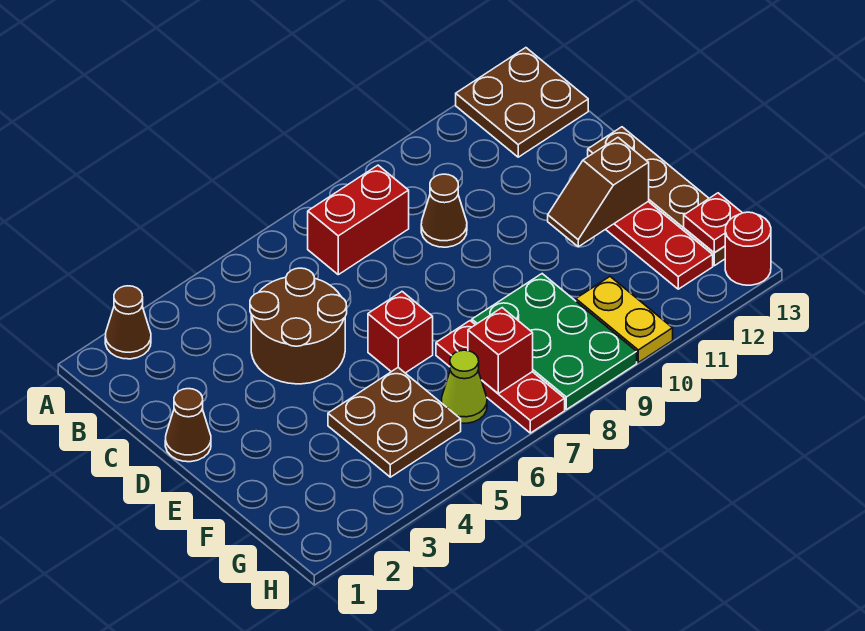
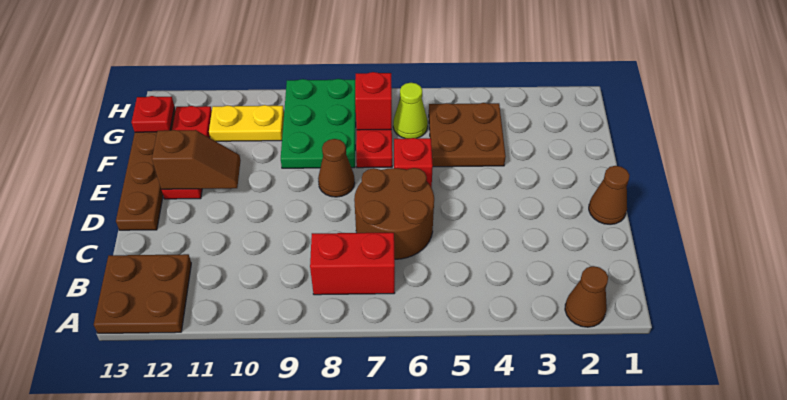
brown round brick C4:D5 level 1 -> brown round brick C6:D7 level 1
brown cone C9 level 1 -> brown cone E8 level 1
yellow plate G10:H10 level 1 -> yellow plate G10:G11 level 1
red round brick H13 level 1 -> none

